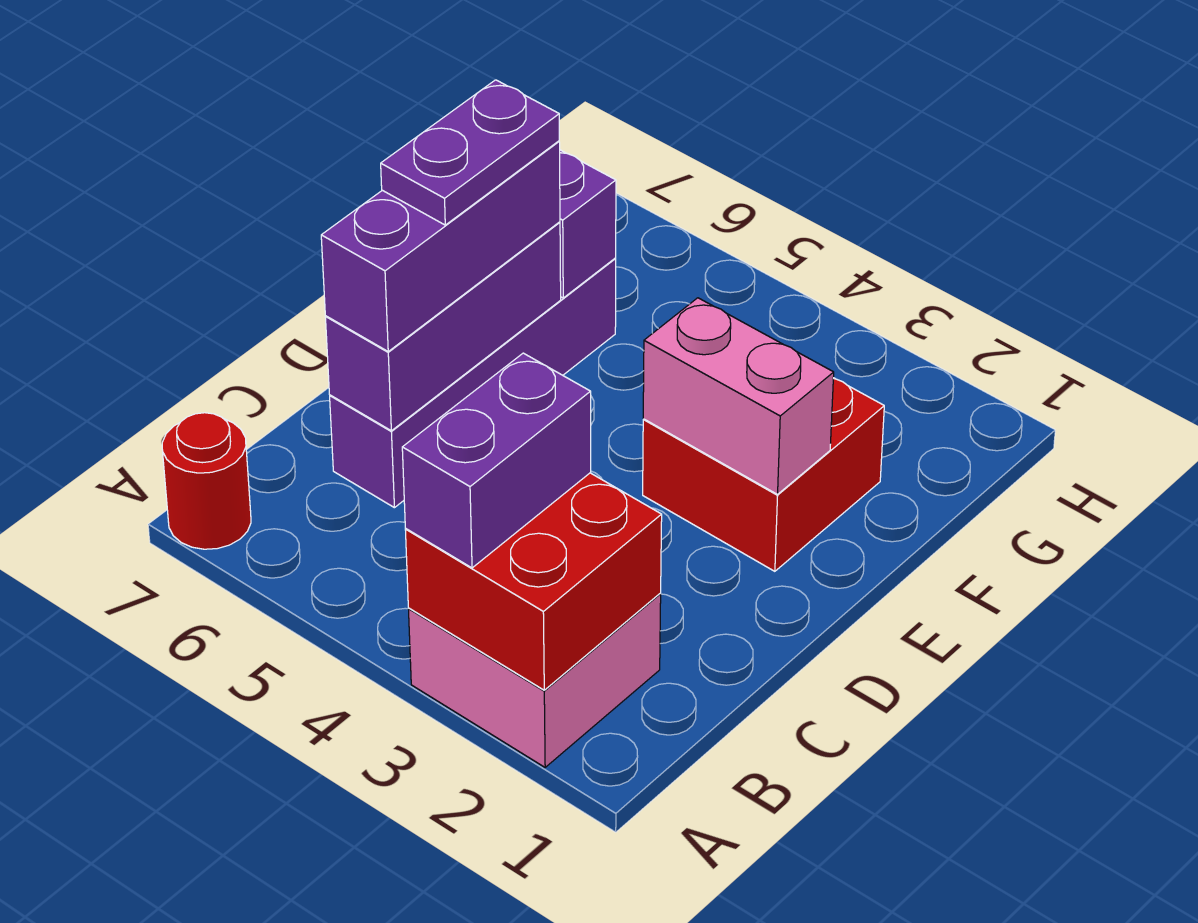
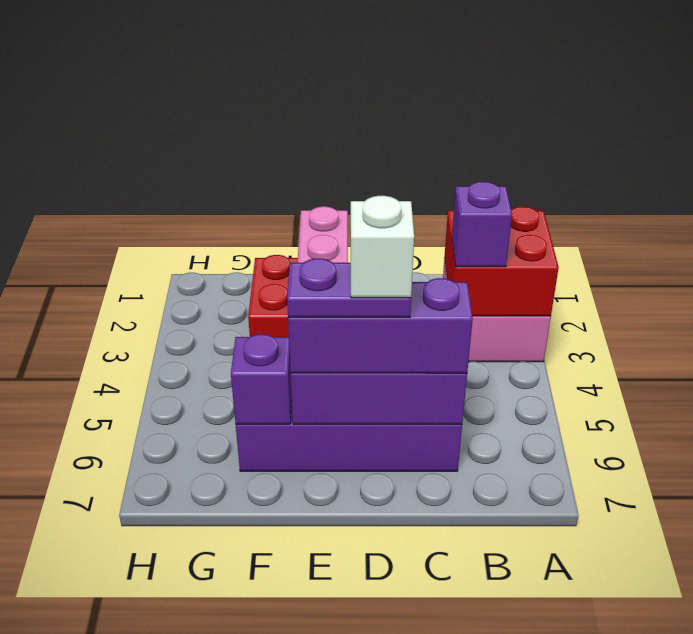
purple brick A3:B3 level 3 -> purple brick B3 level 3
red round brick A7 level 1 -> none
none -> white brick D6 level 5

